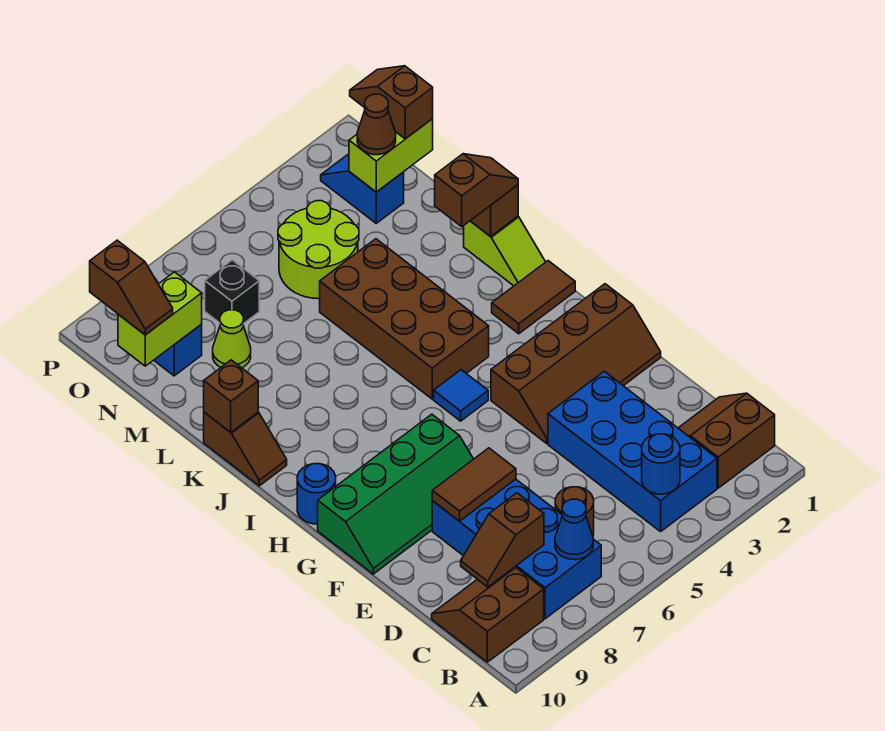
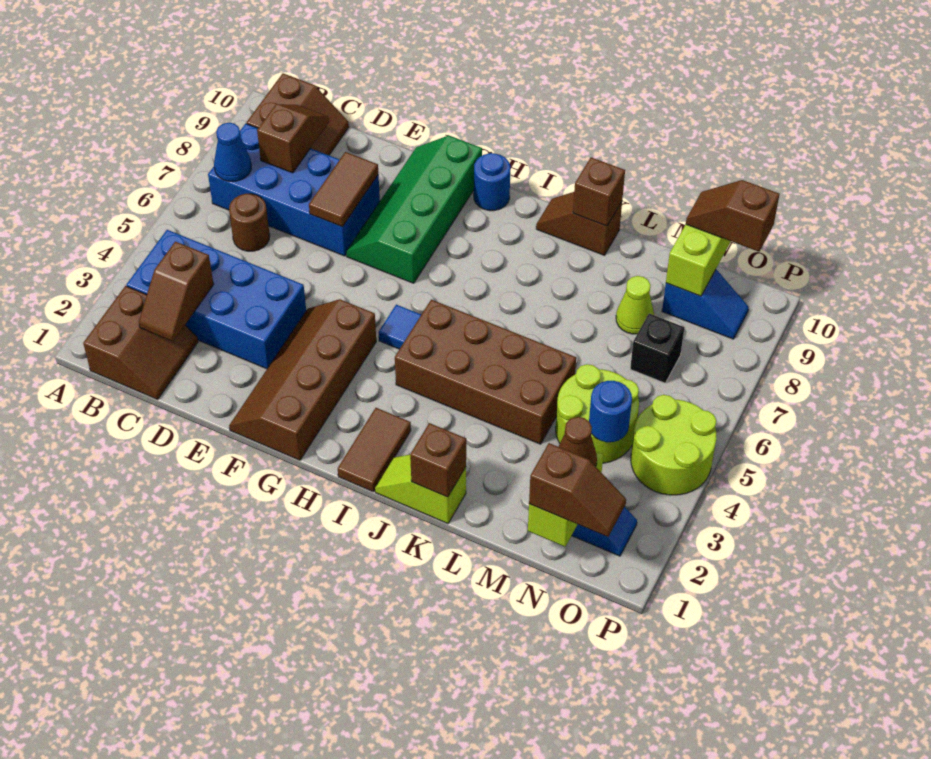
blue round brick B4 level 2 -> blue round brick N4 level 2
brown slope K1:K2 level 3 top 2 -> brown slope C2:C3 level 2 top 3
none -> lime round brick O4:P5 level 1

